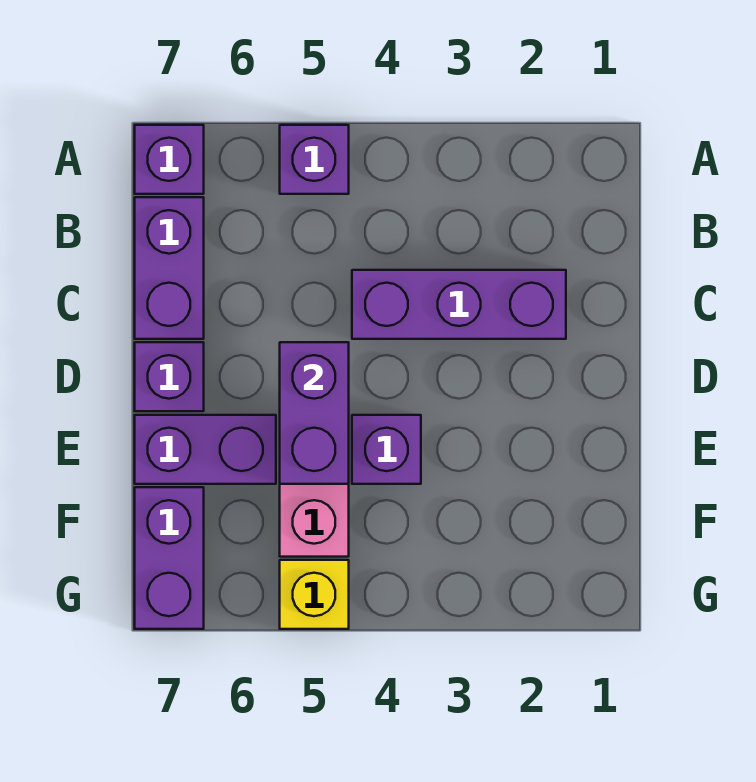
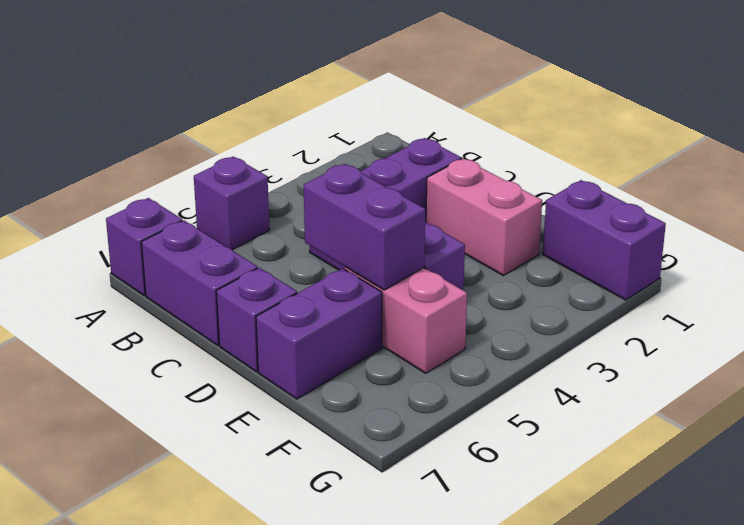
none -> pink brick D2:E2 level 1
purple brick F7:G7 level 1 -> purple brick F1:G1 level 1
yellow brick G5 level 1 -> none

